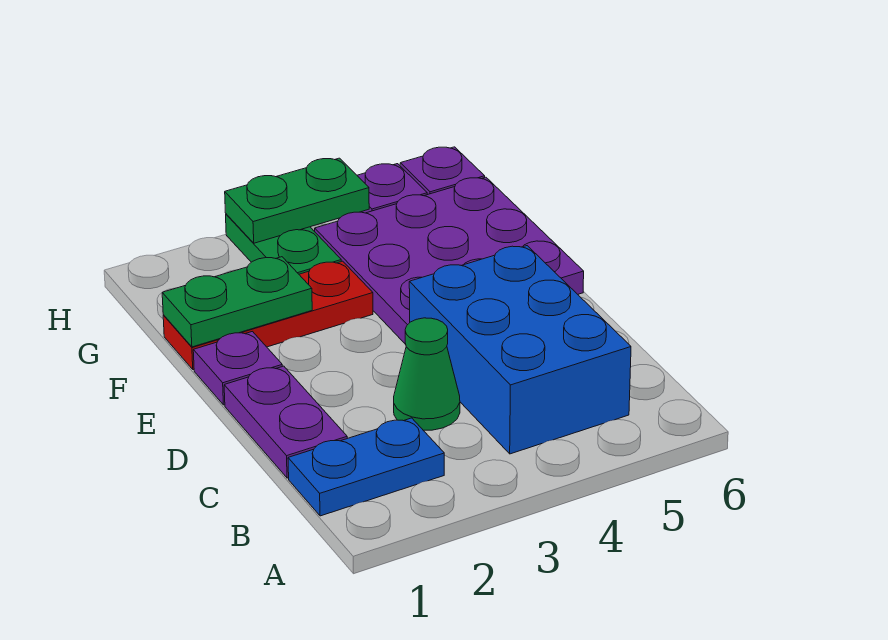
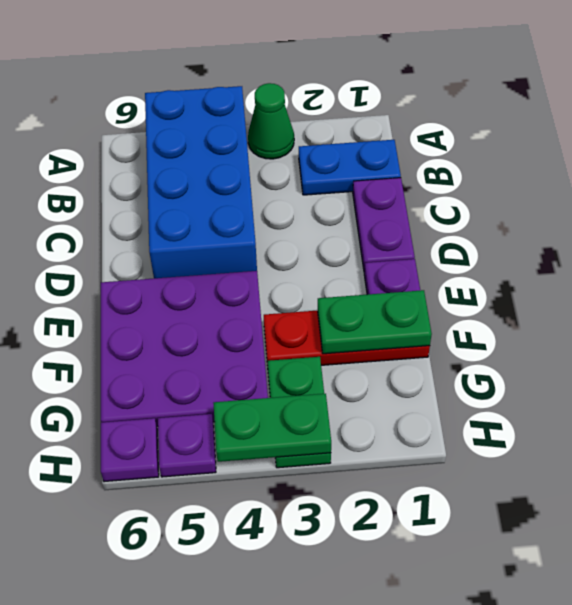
blue brick B4:D5 level 1 -> blue brick A4:D5 level 1
green cone C3 level 1 -> green cone A3 level 1

